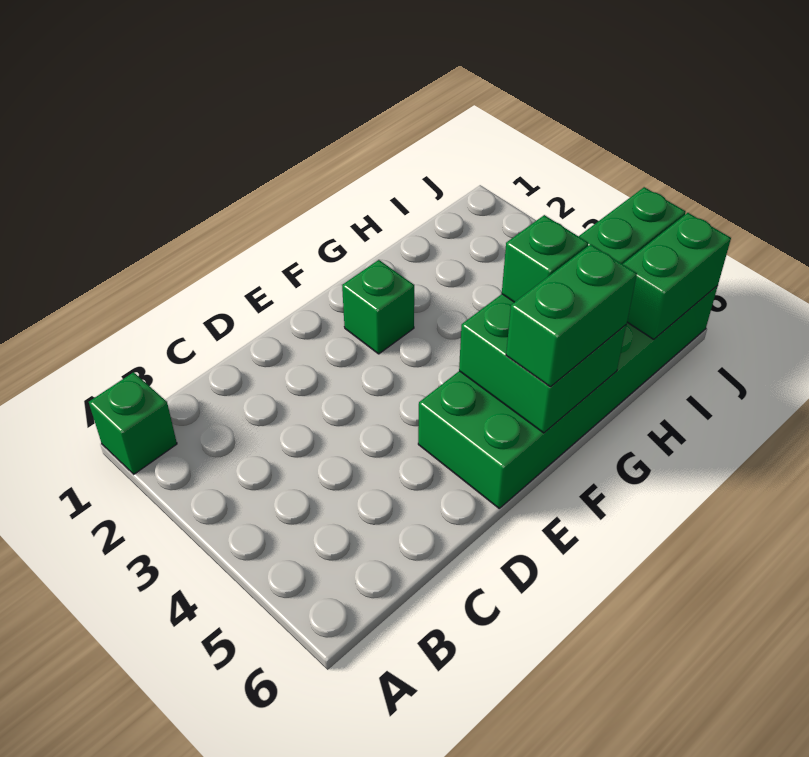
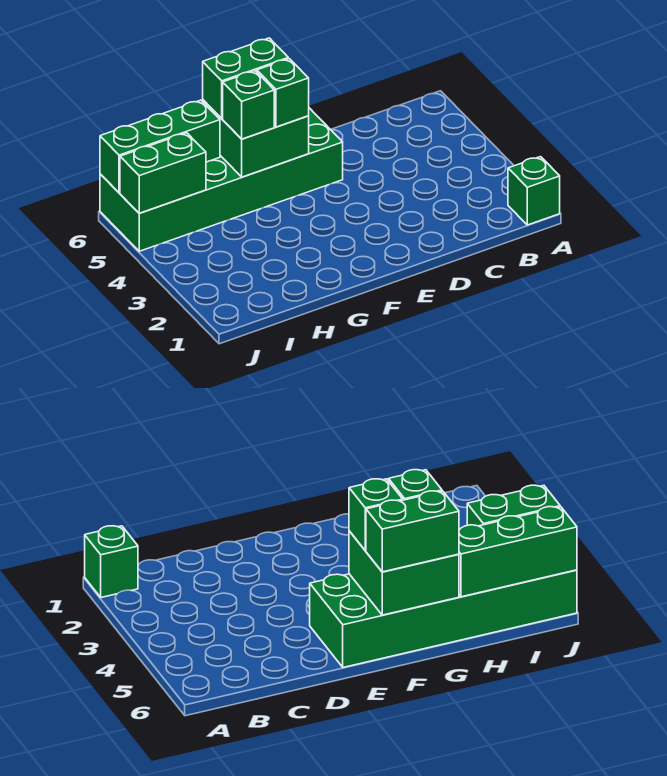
green brick F2 level 1 -> green brick F5 level 3
green brick I6:J6 level 2 -> green brick H6:J6 level 2

